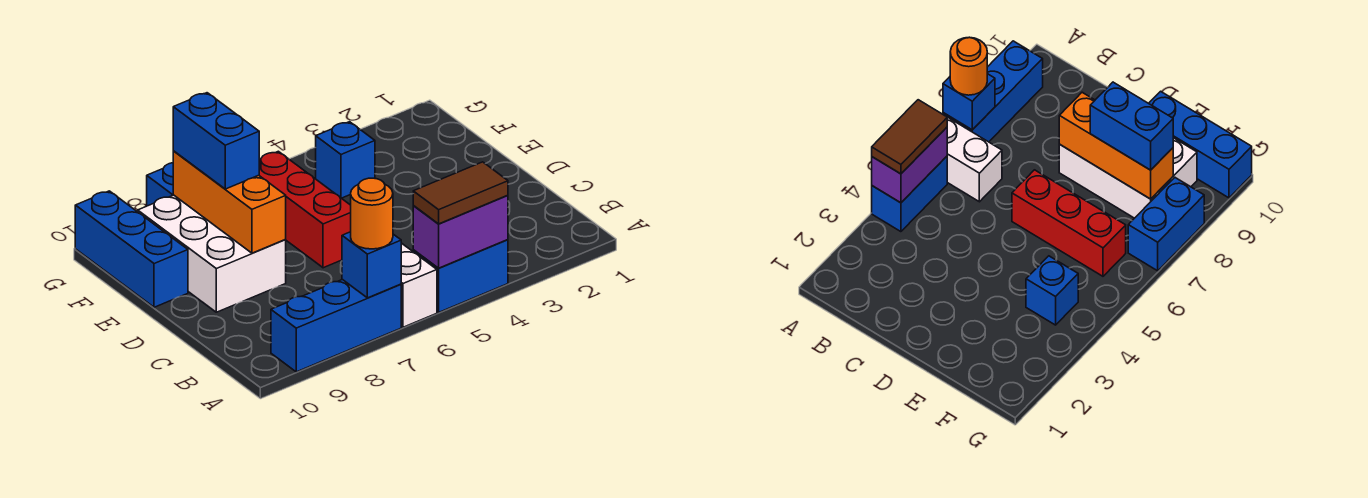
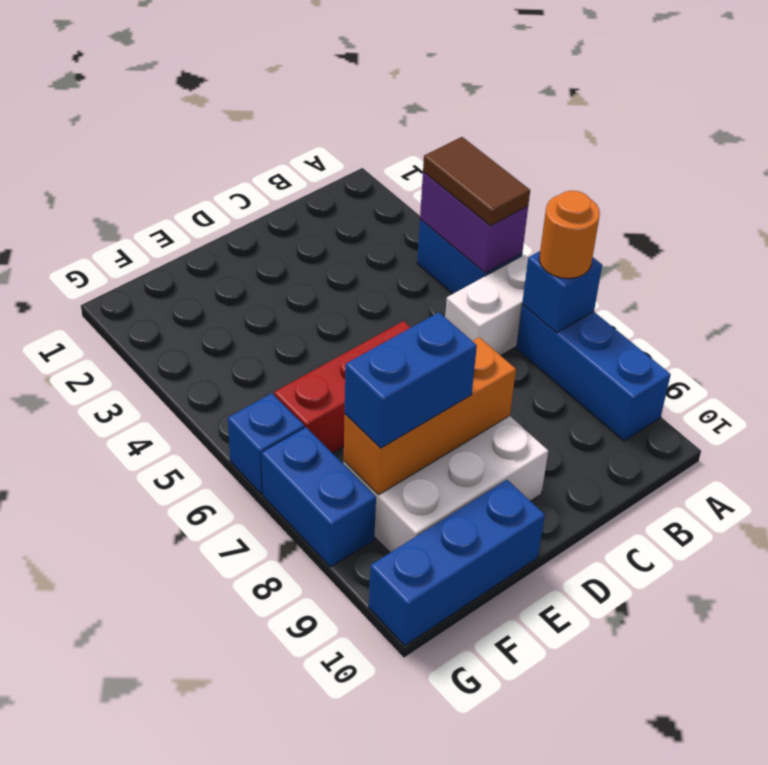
blue brick F4 level 1 -> blue brick G6 level 1

